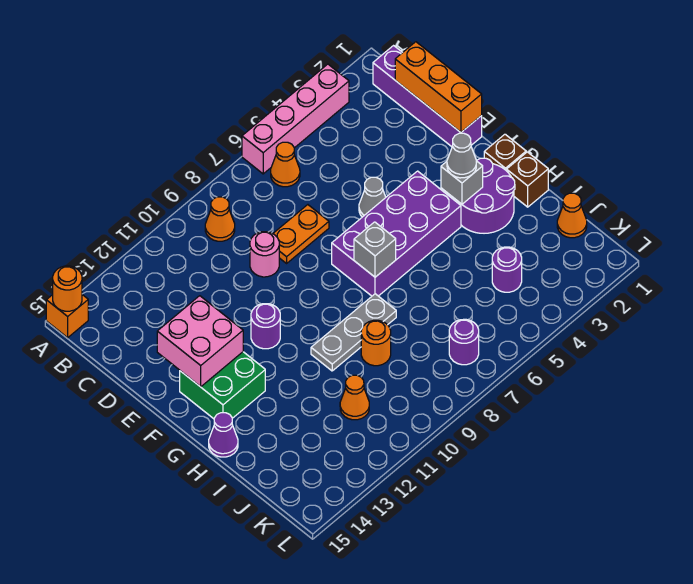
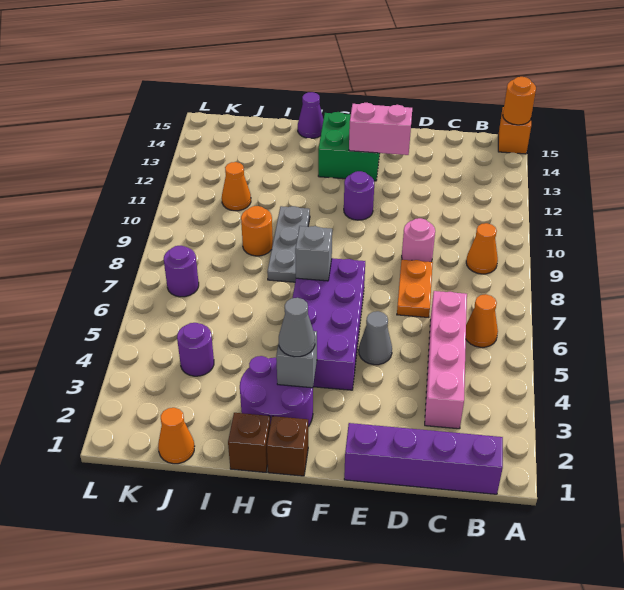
pink brick A3:A6 level 1 -> pink brick C3:C6 level 1
orange brick C1:E1 level 2 -> none
pink brick E13:F14 level 2 -> pink brick E13:F13 level 2

